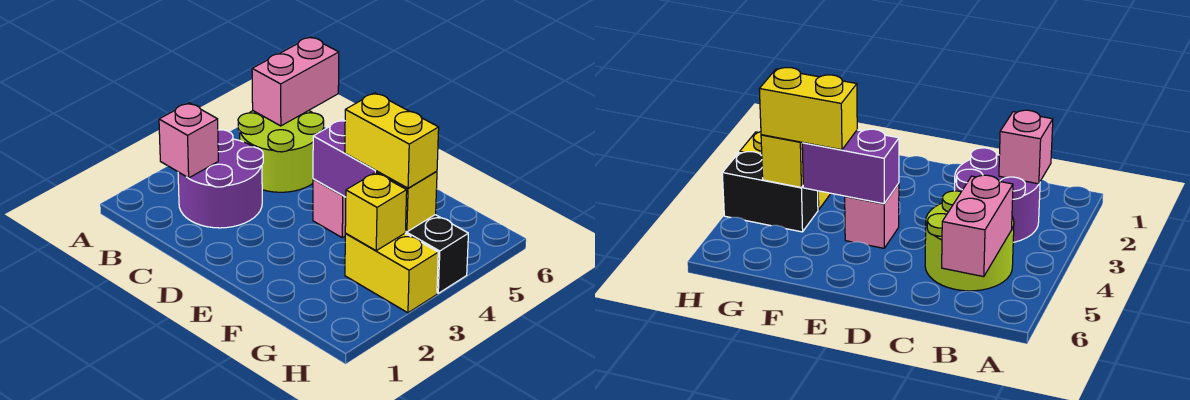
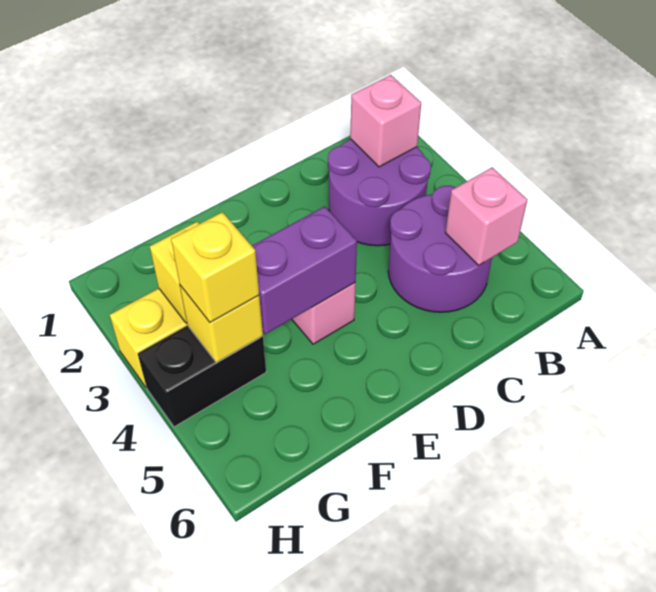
lime round brick B4:C5 level 1 -> purple round brick B4:C5 level 1
pink brick B5:B6 level 2 -> pink brick B5 level 2
yellow brick F4:G4 level 3 -> yellow brick G4 level 3

